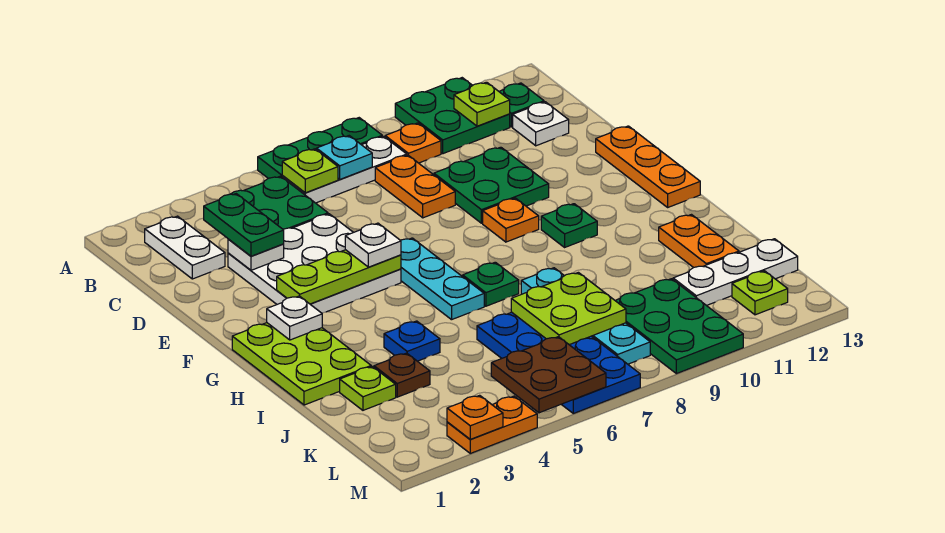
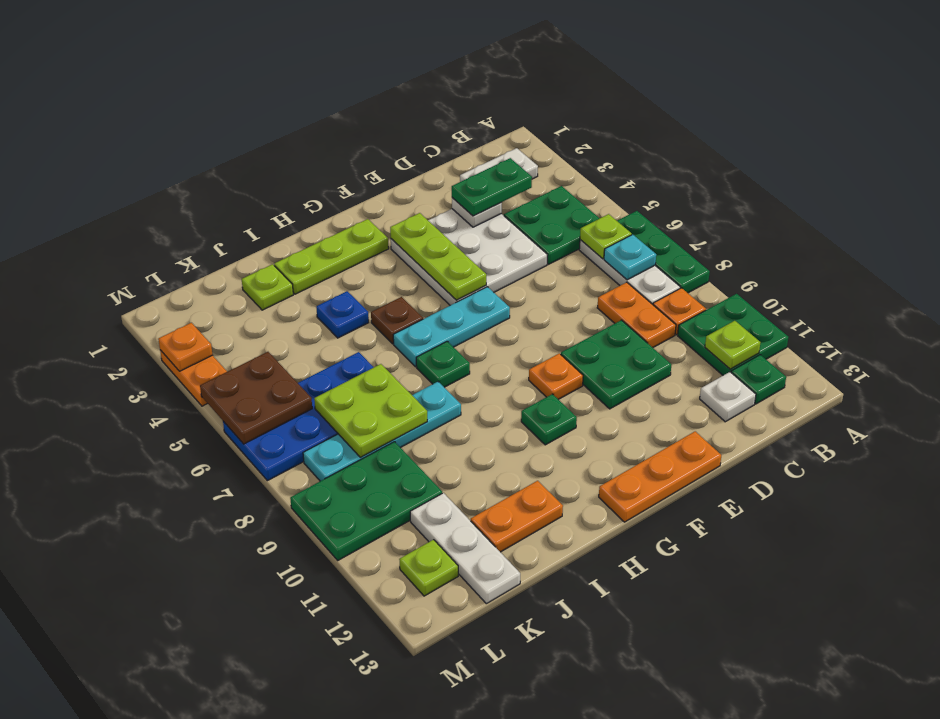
orange plate C8:D8 level 1 -> orange plate C8:C9 level 1
white plate F5 level 3 -> none
lime plate G1:I2 level 1 -> lime plate G2:I2 level 1
white plate G2 level 2 -> none
brown plate J3 level 1 -> brown plate H5 level 1

